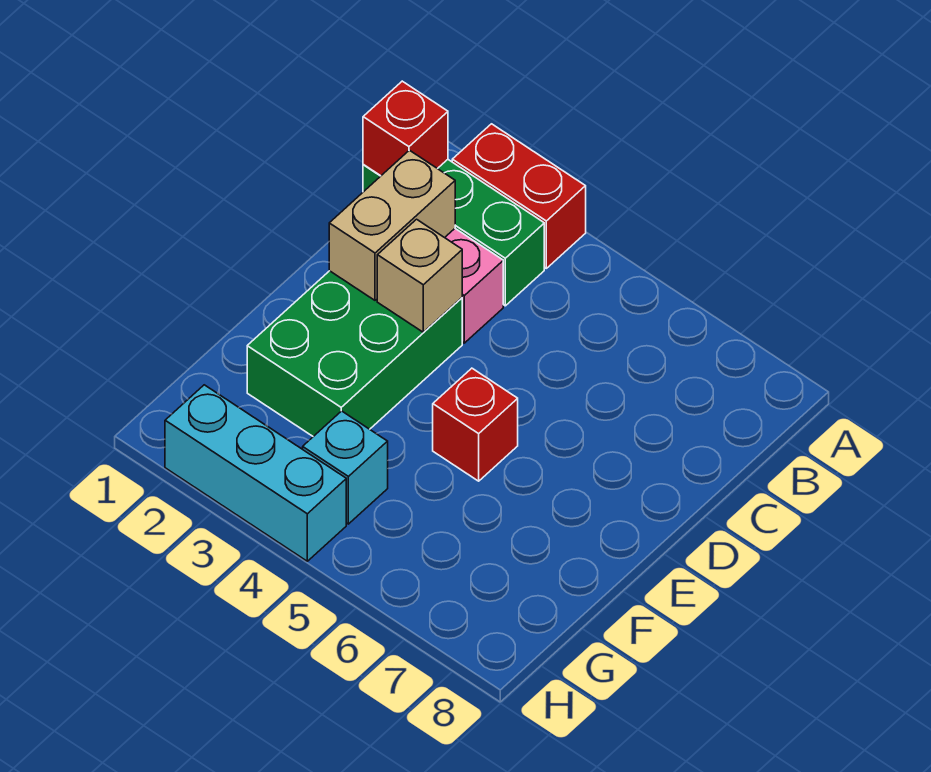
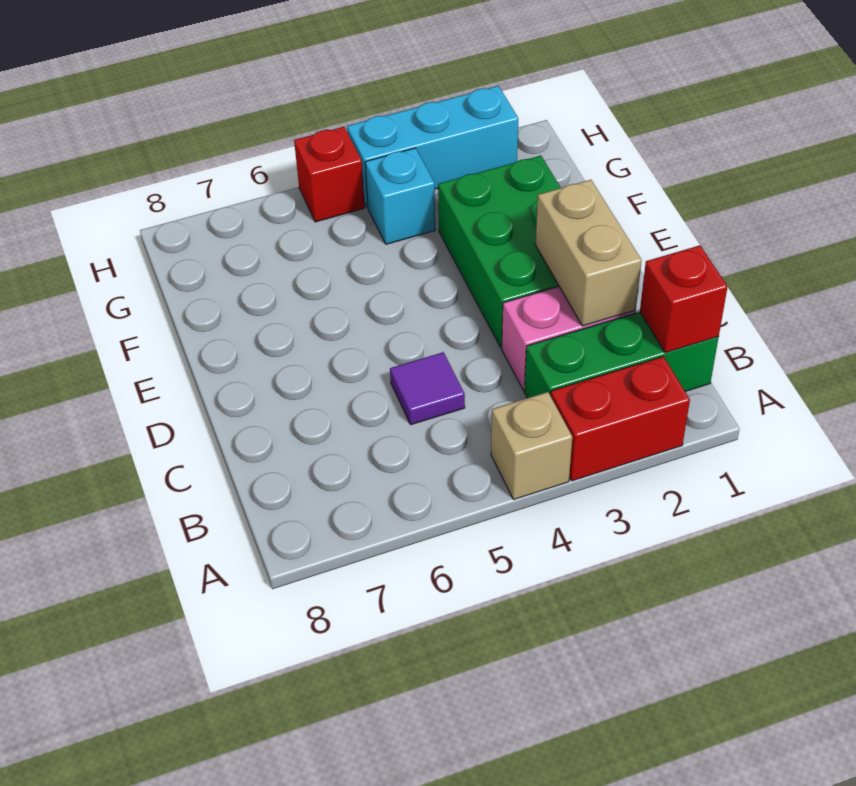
none -> purple tile C5 level 1
tan brick D3 level 2 -> tan brick A4 level 1
red brick E5 level 1 -> red brick H5 level 1

